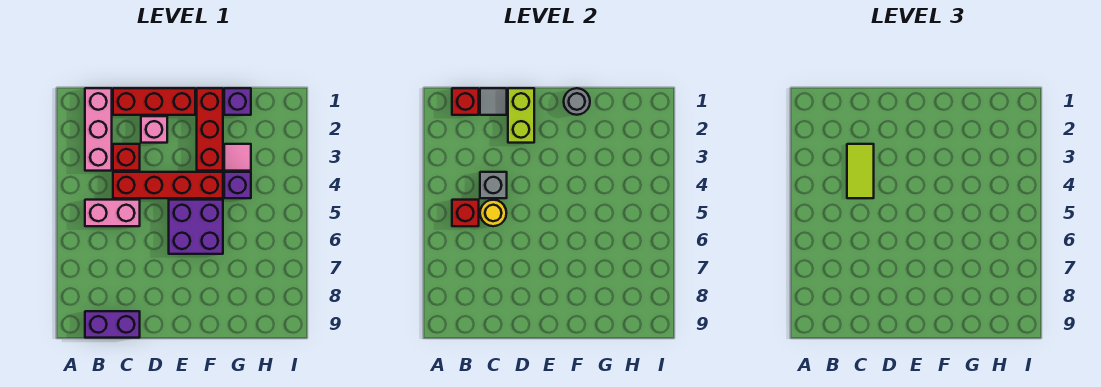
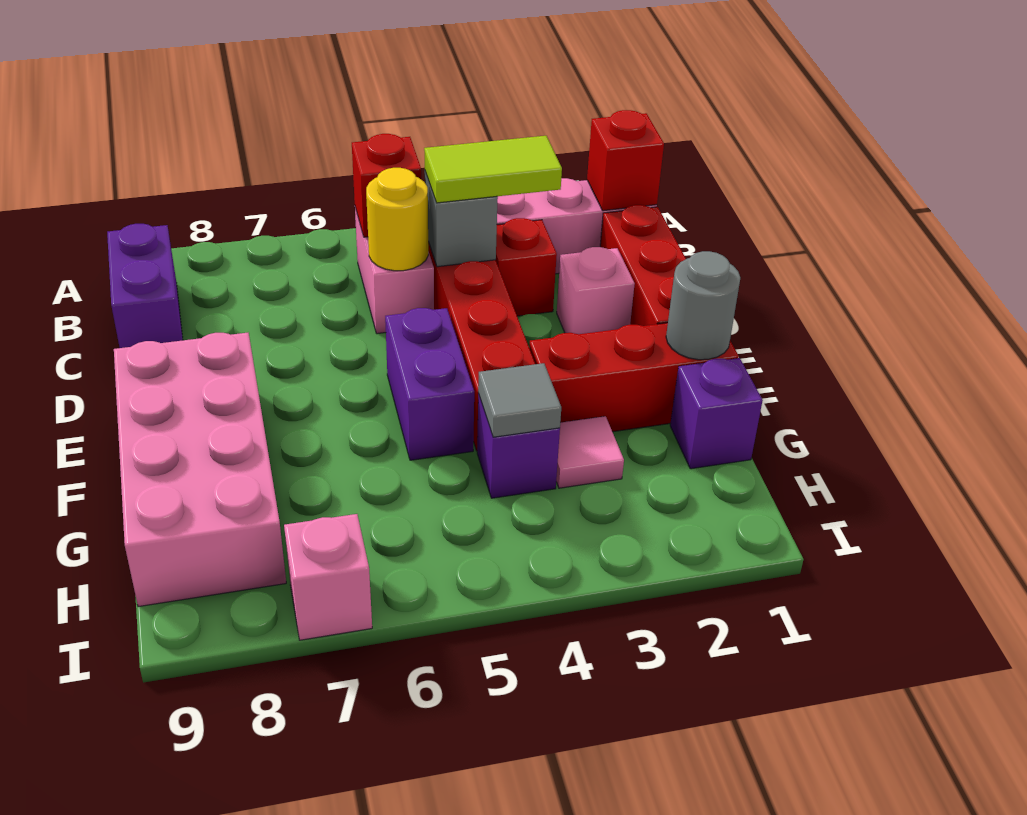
grey tile C1 level 2 -> grey tile G4 level 2
lime brick D1:D2 level 2 -> none
purple brick E5:F6 level 1 -> purple brick E5:F5 level 1
none -> pink brick E8:H9 level 1
none -> pink brick I7 level 1

